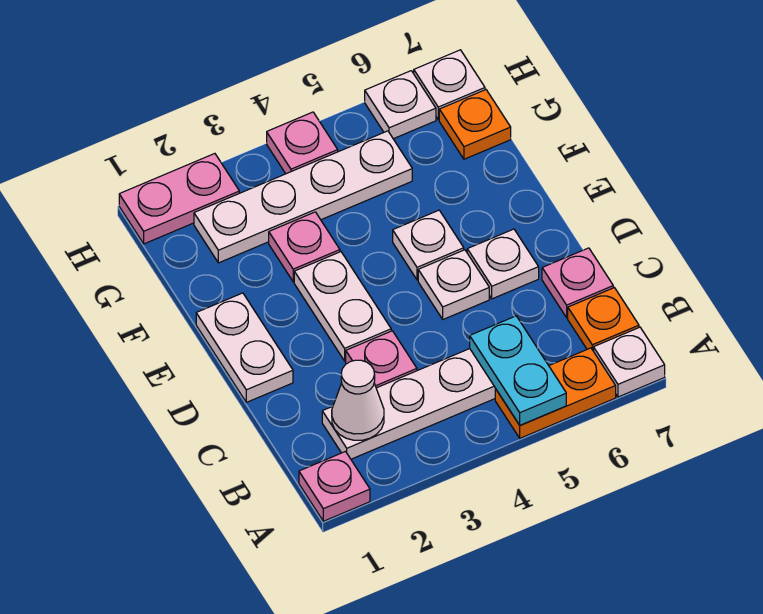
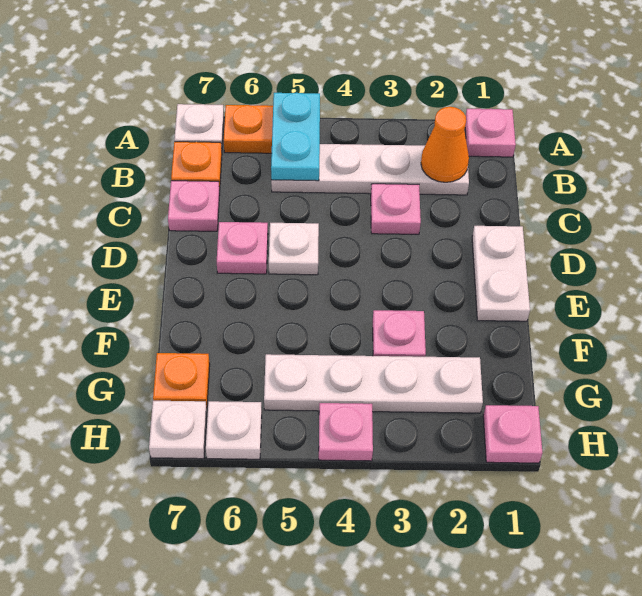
white cone B2 level 2 -> orange cone B2 level 2
white plate D3:E3 level 1 -> none
white plate D6 level 1 -> pink plate D6 level 1
white plate E5 level 1 -> none
pink plate H1:H2 level 1 -> pink plate H1 level 1

